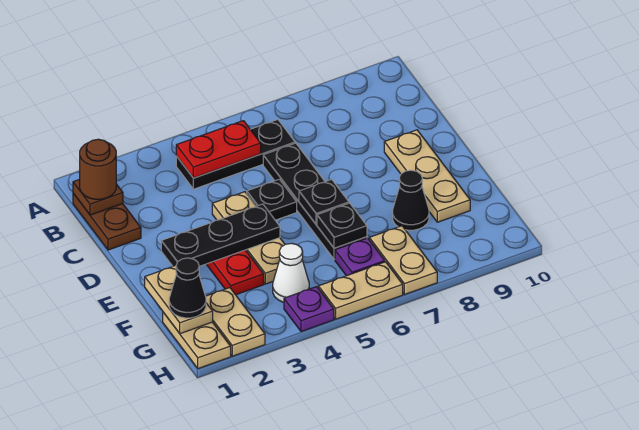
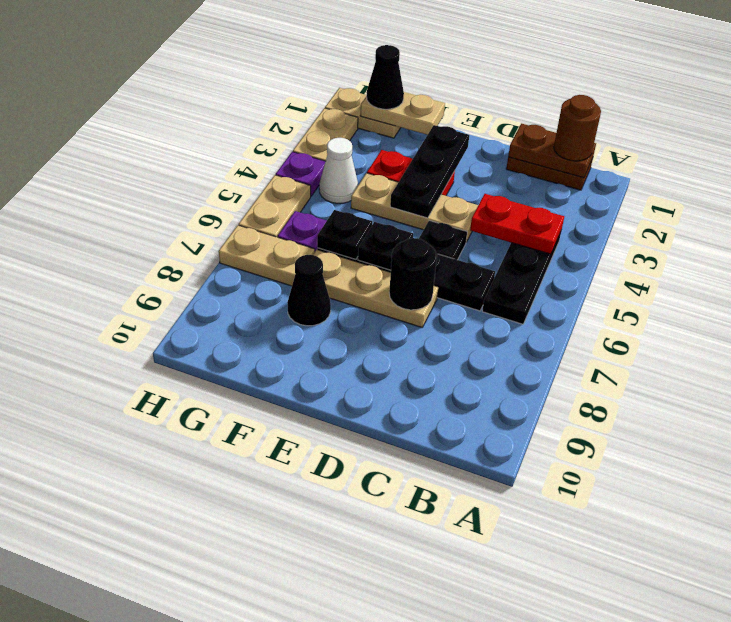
brown plate B1 level 2 -> brown plate B1:C1 level 2
red plate B4:B5 level 2 -> red plate B4:C4 level 2
none -> black round brick D7 level 2
tan plate D9:F9 level 1 -> tan plate D7:F7 level 1
tan plate G2:H2 level 1 -> tan plate H2:H3 level 1

